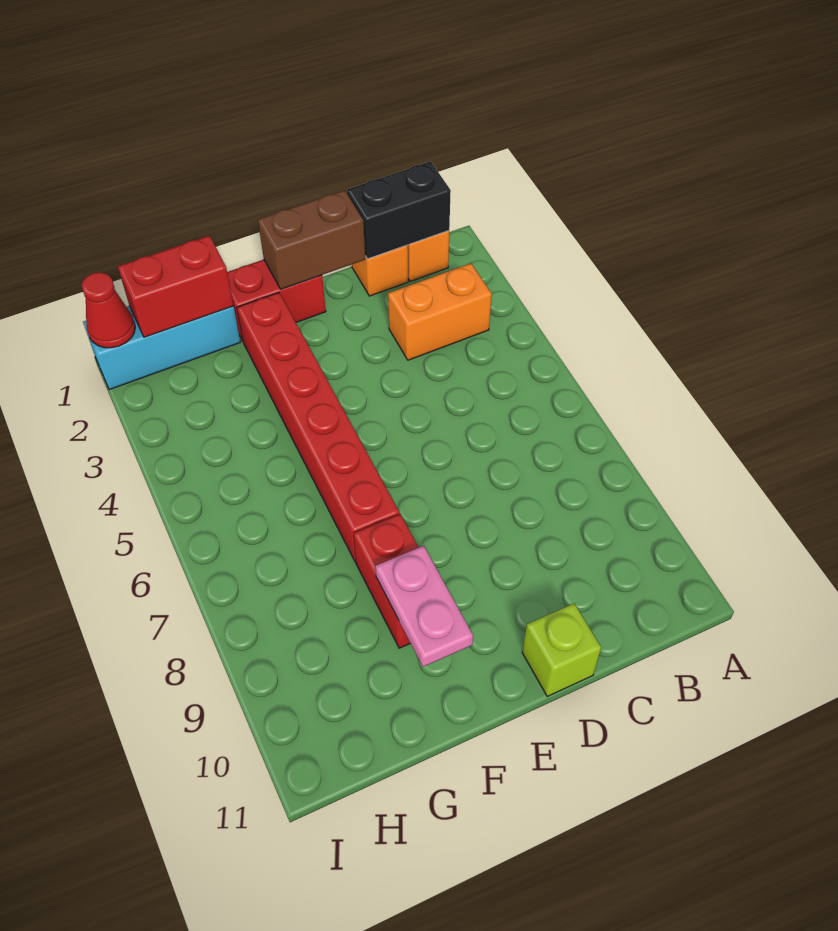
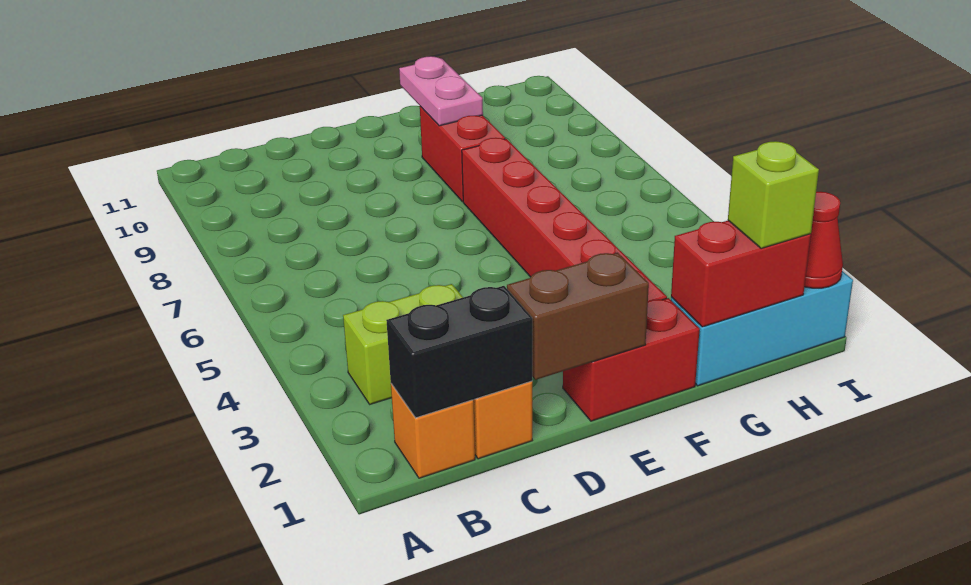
orange brick B3:C3 level 1 -> lime brick B3:C3 level 1
lime brick D11 level 1 -> lime brick H1 level 3

